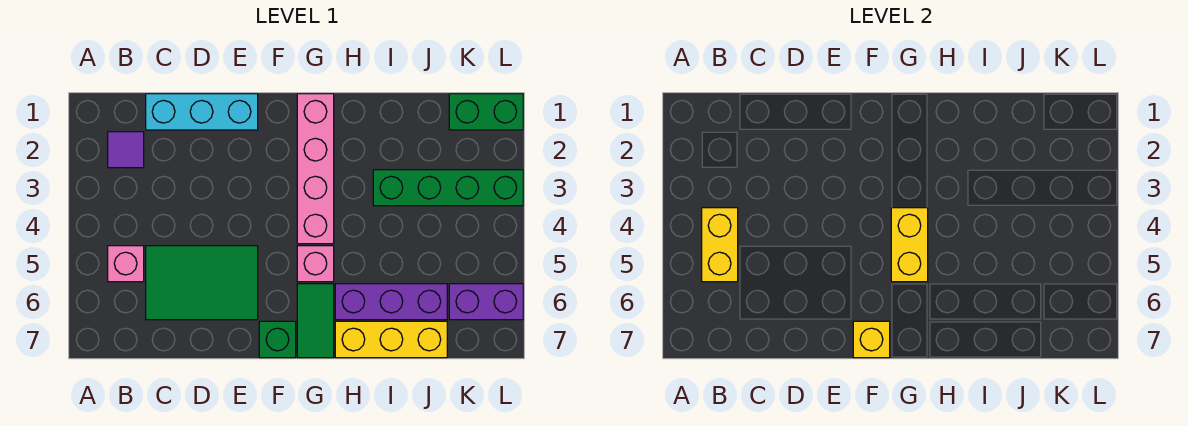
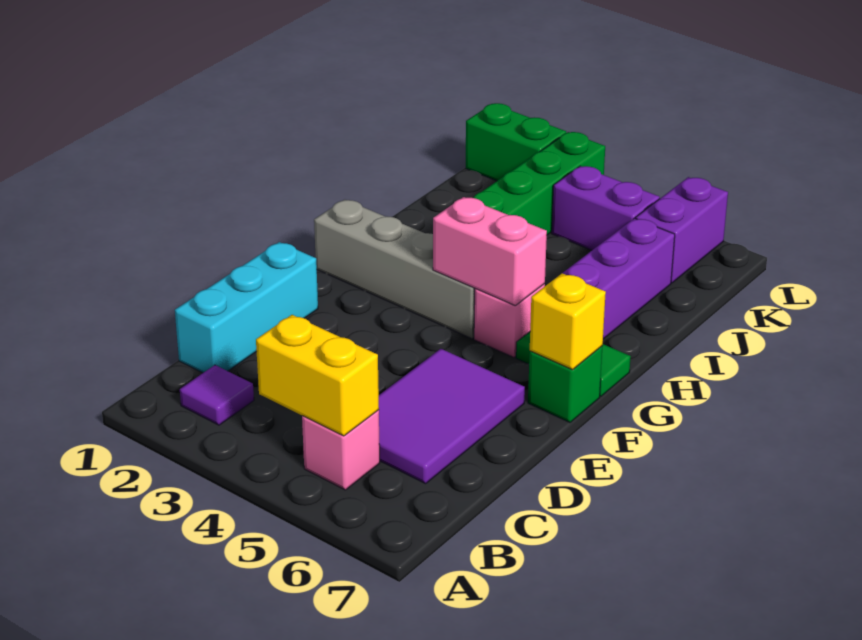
green tile C5:E6 level 1 -> purple tile C5:E6 level 1
pink brick G1:G4 level 1 -> grey brick G1:G4 level 1
yellow brick G4:G5 level 2 -> pink brick G4:G5 level 2
yellow brick H7:J7 level 1 -> none
green brick K1:L1 level 1 -> green brick L1:L2 level 1
none -> purple brick K4:K5 level 1

